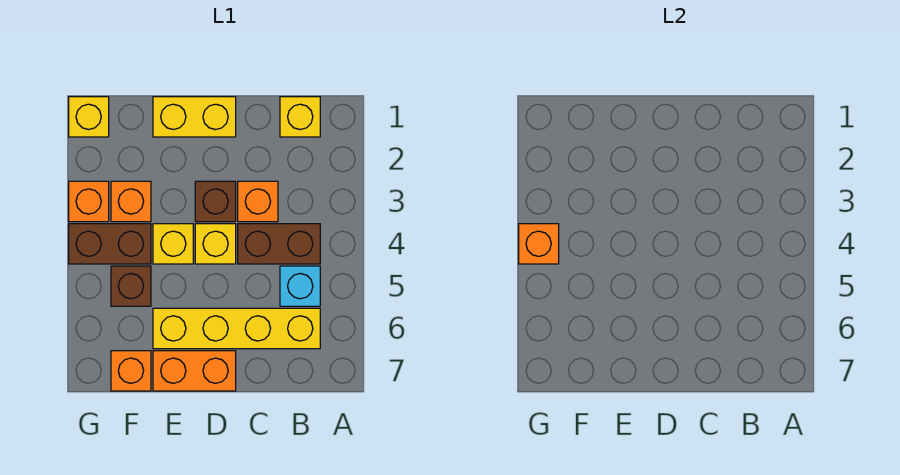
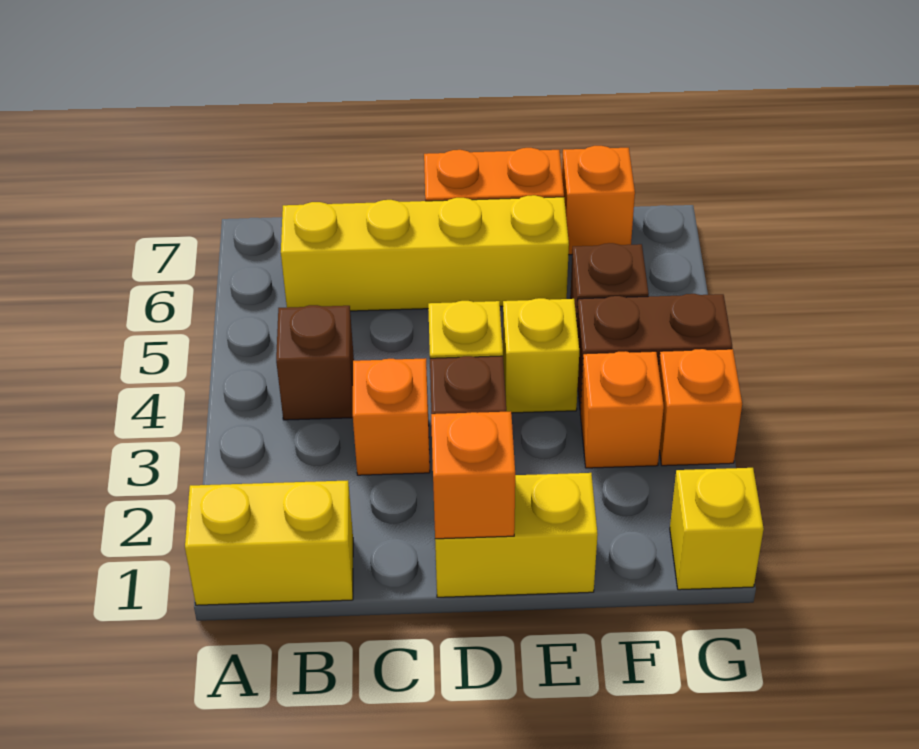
yellow brick B1 level 1 -> yellow brick A1:B1 level 1
brown brick B4:C4 level 1 -> brown brick B4 level 1
cyan brick B5 level 1 -> none
orange brick G4 level 2 -> orange brick D1 level 2

